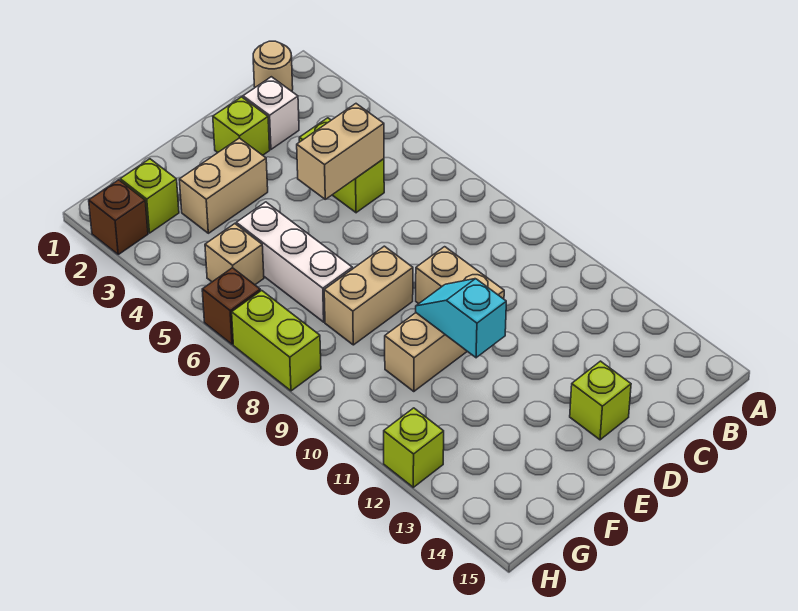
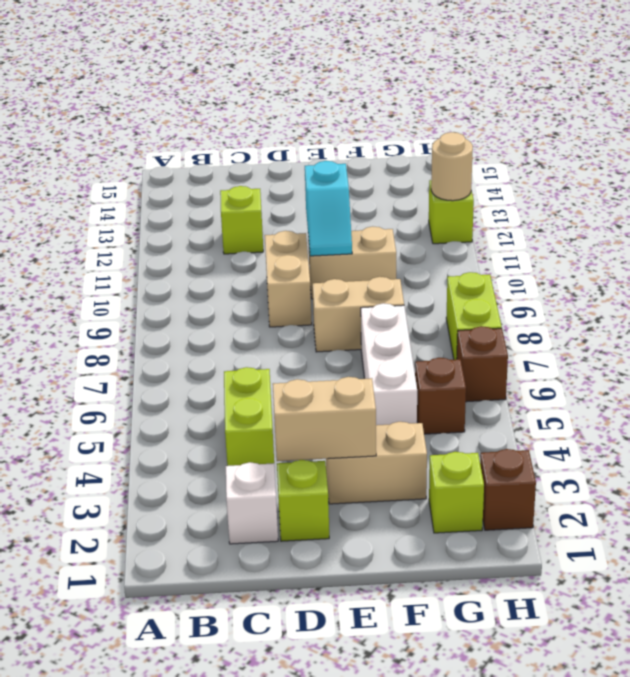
tan round brick B1 level 1 -> tan round brick H12 level 2
tan brick C5:D5 level 2 -> tan brick D3:E3 level 2
lime brick D14 level 1 -> lime brick C12 level 1
tan brick G5 level 1 -> brown brick G5 level 1

